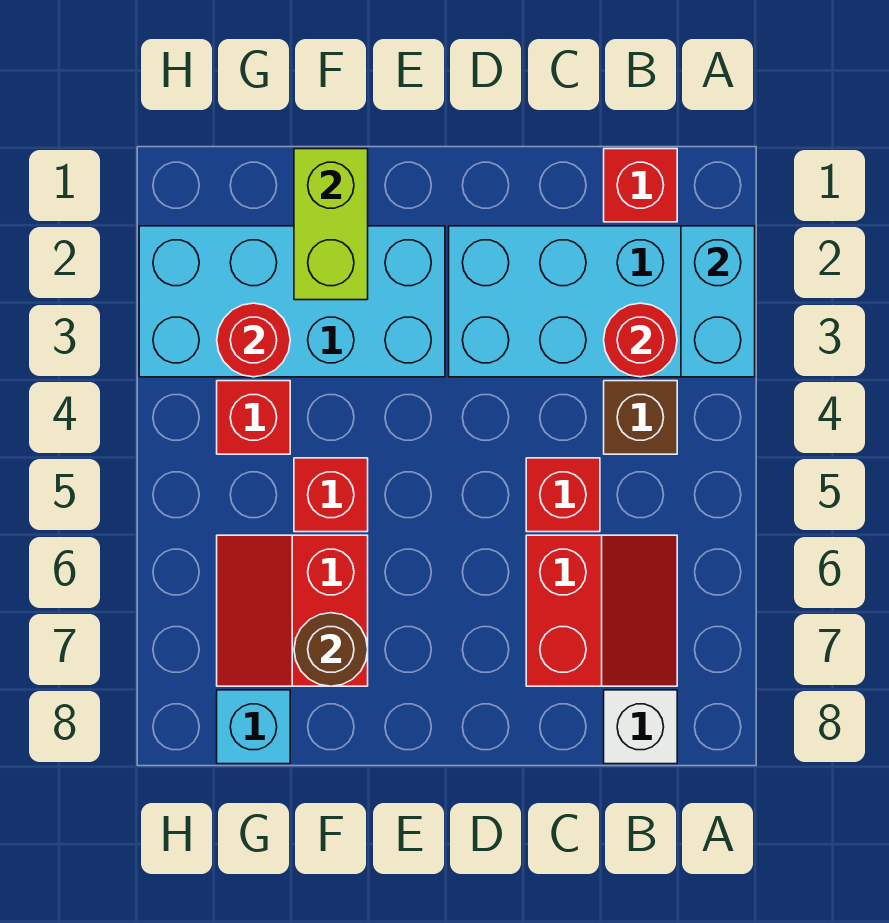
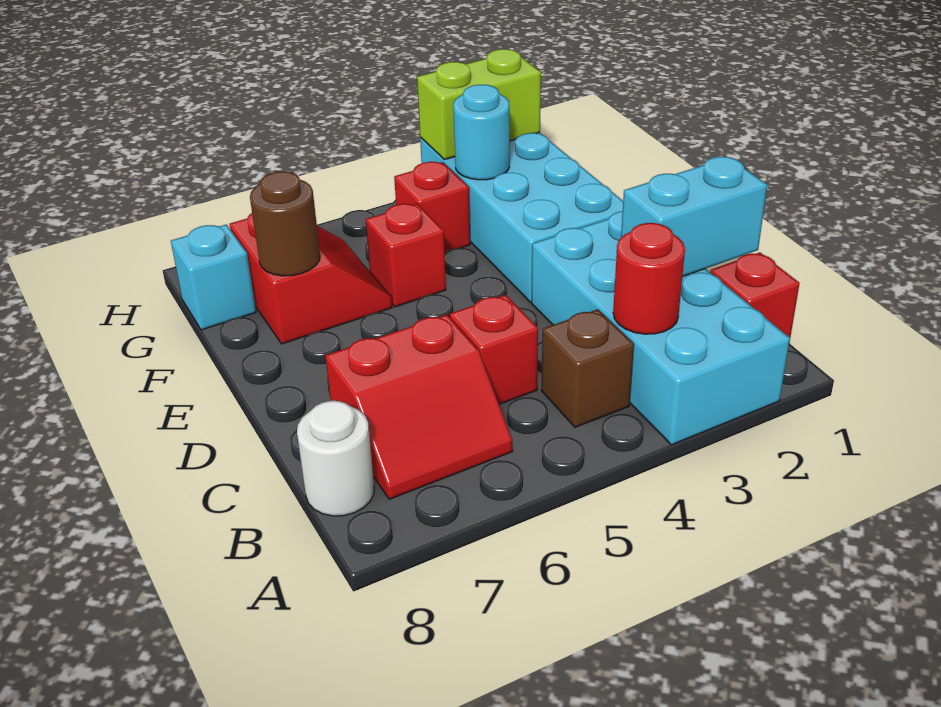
cyan brick A2:A3 level 2 -> cyan brick C1:C2 level 2
white brick B8 level 1 -> white round brick B8 level 1
lime brick F1:F2 level 2 -> lime brick H2:H3 level 2
red slope F6:G7 level 1 top F -> red slope F6:G7 level 1 top 7
red round brick G3 level 2 -> cyan round brick G3 level 2

